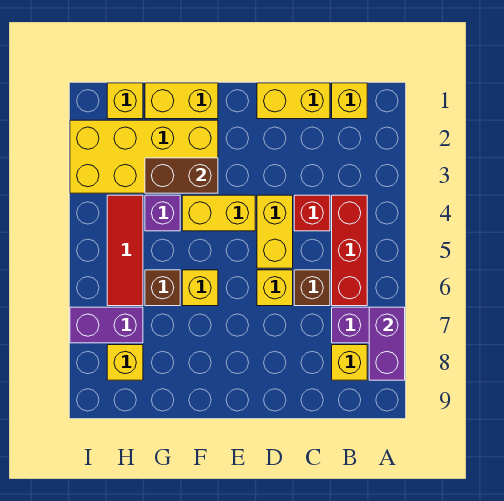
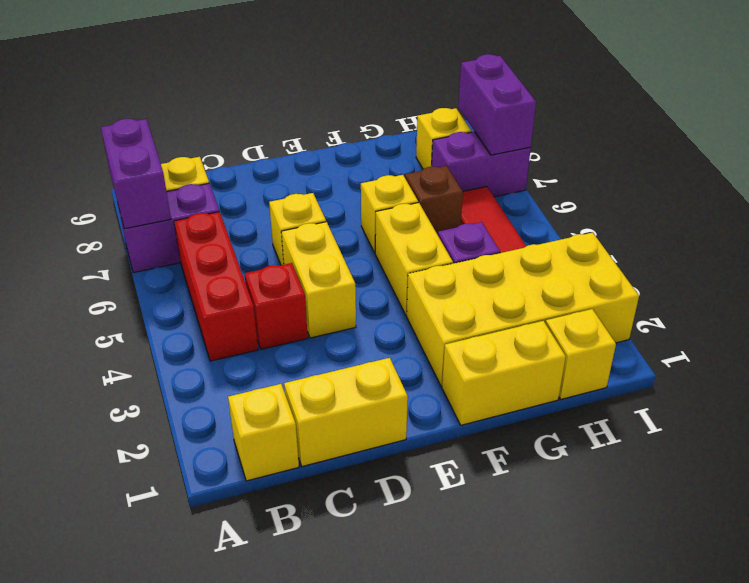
brown brick C6 level 1 -> none
yellow brick E4:F4 level 1 -> yellow brick F4:F5 level 1
brown brick F3:G3 level 2 -> none
none -> purple brick I7:I8 level 2

